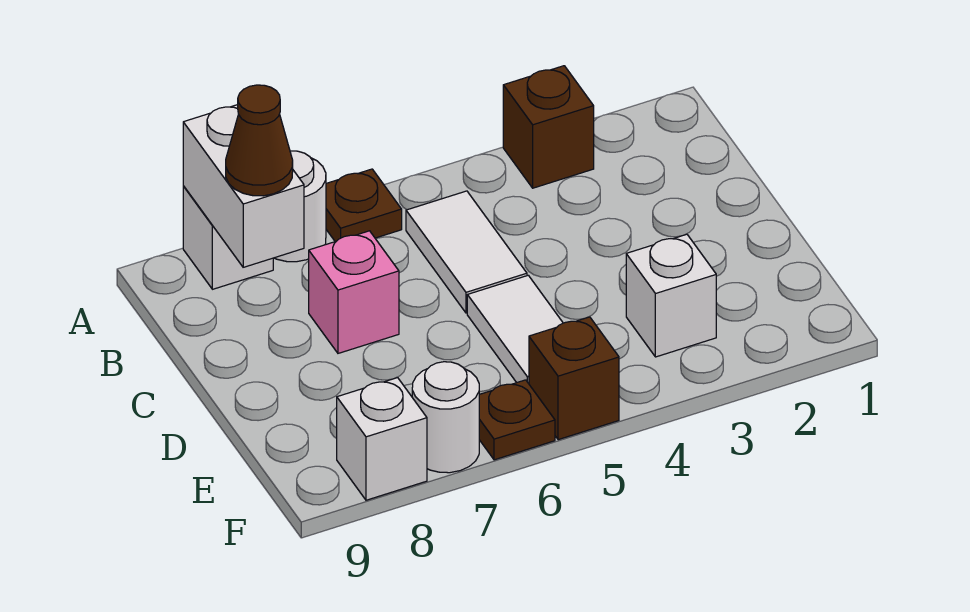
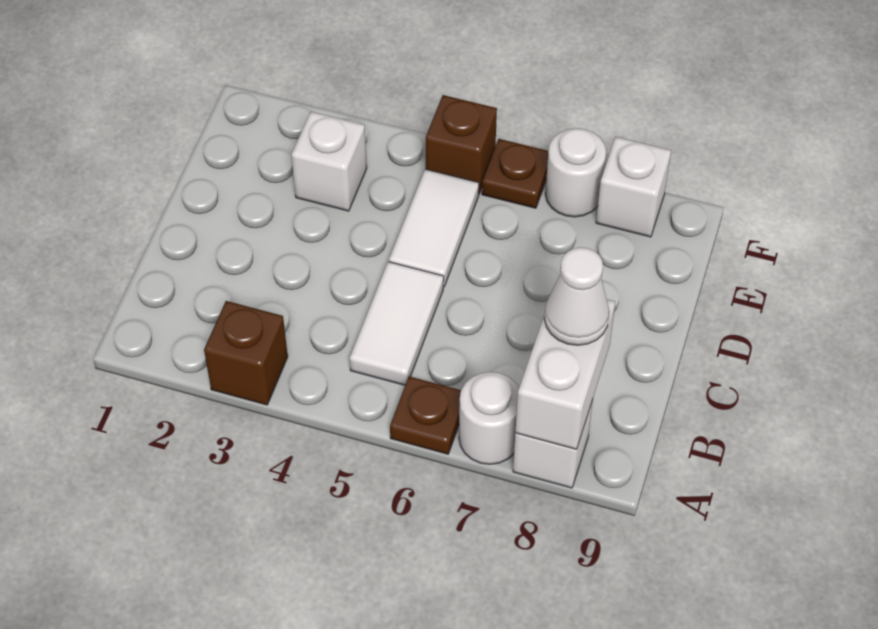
brown cone B8 level 3 -> white cone B8 level 3
pink brick C7 level 1 -> none

